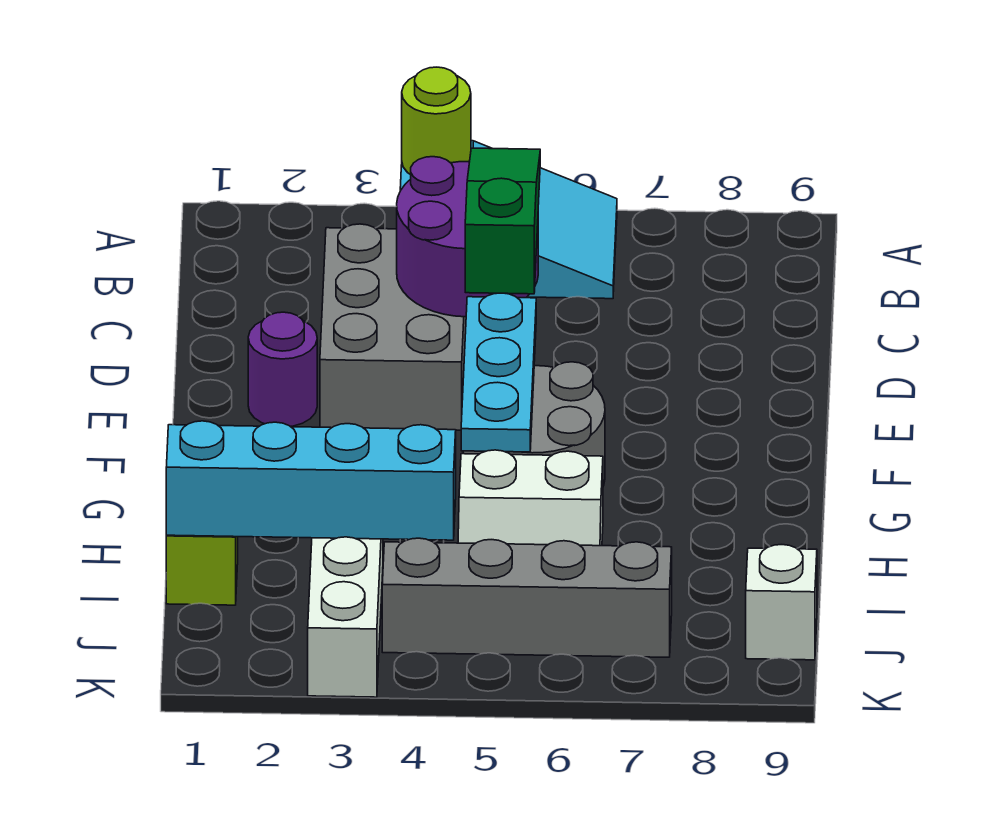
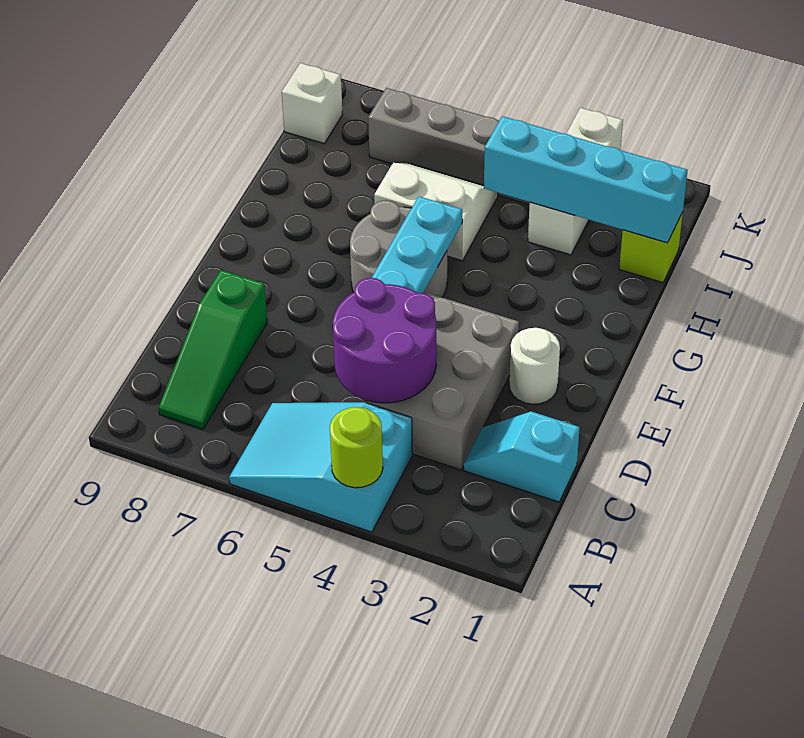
none -> cyan slope C1:C2 level 1 top 1
green slope C5:E5 level 3 top E -> green slope B8:D8 level 1 top D
purple round brick E2 level 1 -> white round brick E2 level 1

